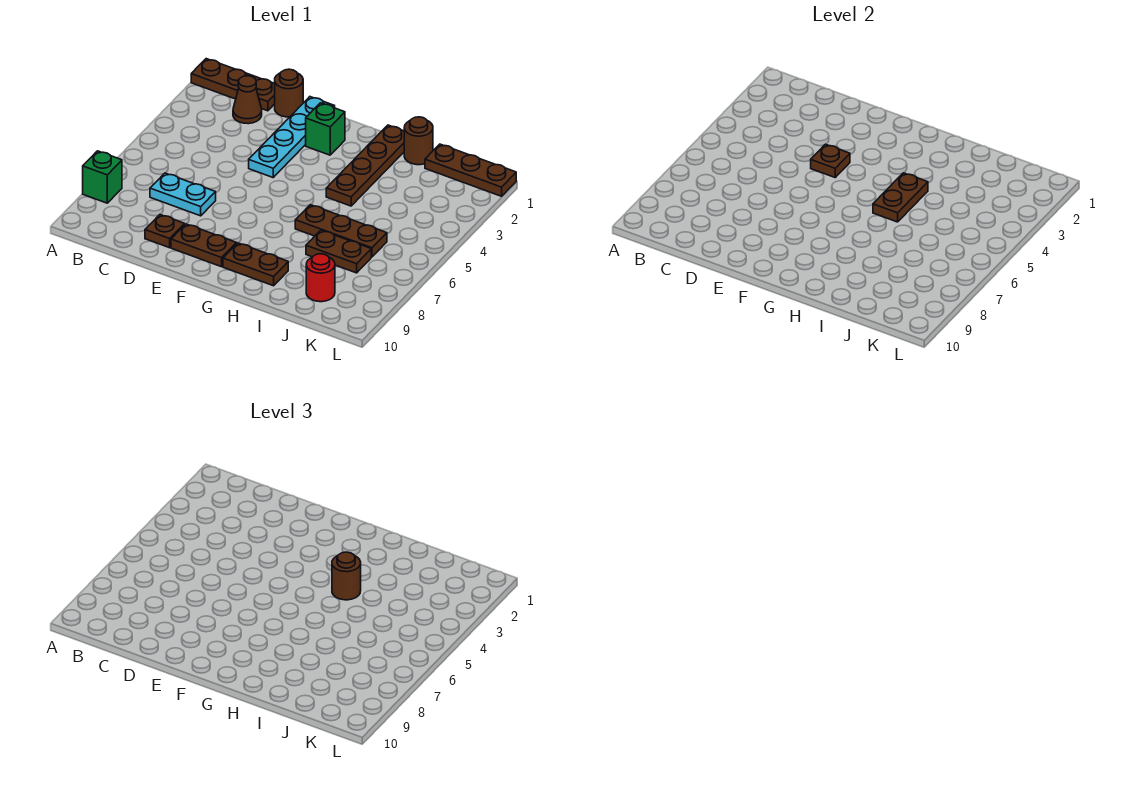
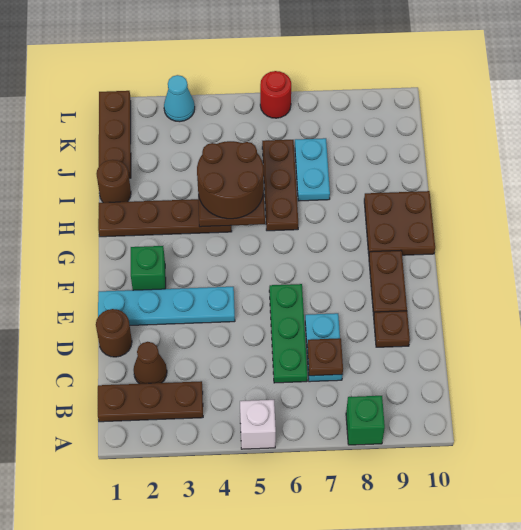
brown plate A1:C1 level 1 -> brown plate B1:B3 level 1
none -> white brick A5 level 1
none -> green plate C6:E6 level 1
brown plate E4 level 2 -> brown plate C7 level 2
brown plate G9:H9 level 1 -> brown plate G9:H10 level 1
brown round brick H4 level 3 -> brown round brick H4:I5 level 3
brown plate I7:J7 level 1 -> cyan plate I7:J7 level 1
red round brick J9 level 1 -> red round brick L6 level 1
none -> cyan cone L3 level 1

